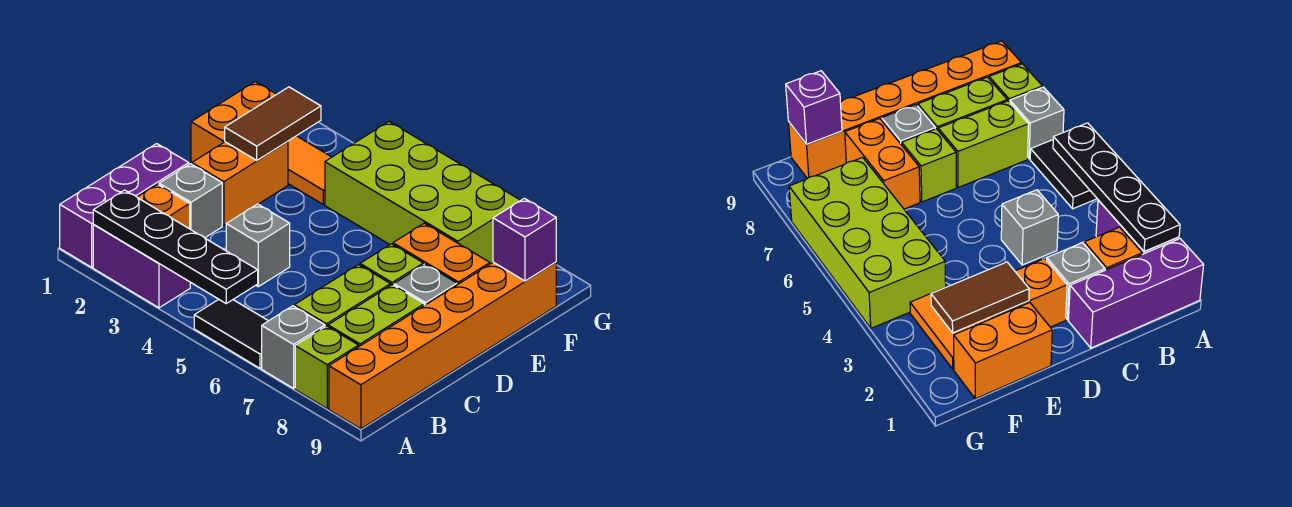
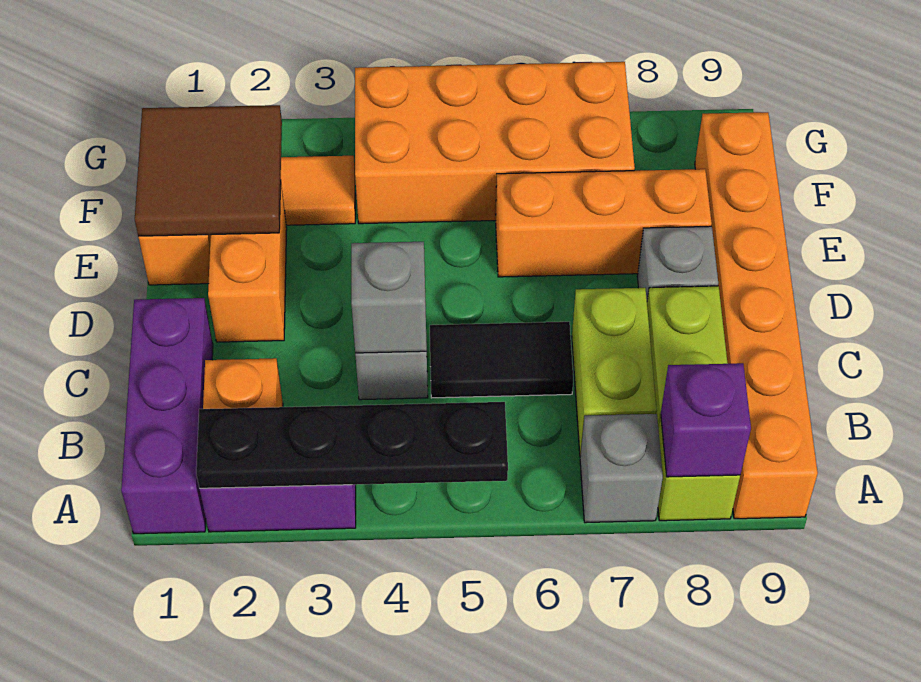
black tile A5:A6 level 1 -> black tile C5:C6 level 1
grey brick C2 level 1 -> grey brick C4 level 2
lime brick D7 level 1 -> none
brown tile E2:F2 level 2 -> brown tile E1:F2 level 2
orange brick E7:E8 level 1 -> orange brick E6:E8 level 1
lime brick F4:G7 level 1 -> orange brick F4:G7 level 1
purple brick F9 level 2 -> purple brick A8 level 2

